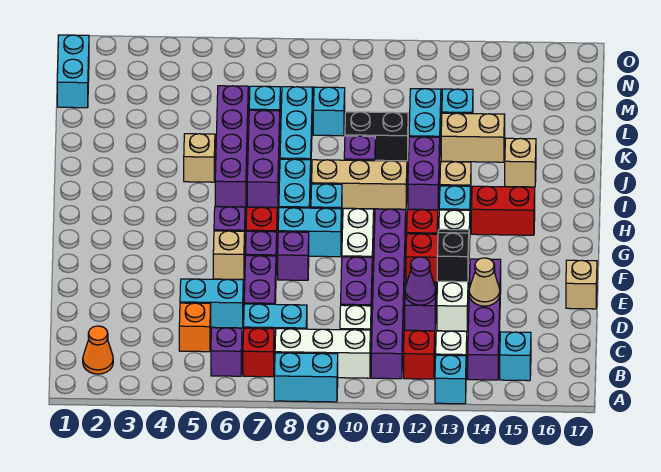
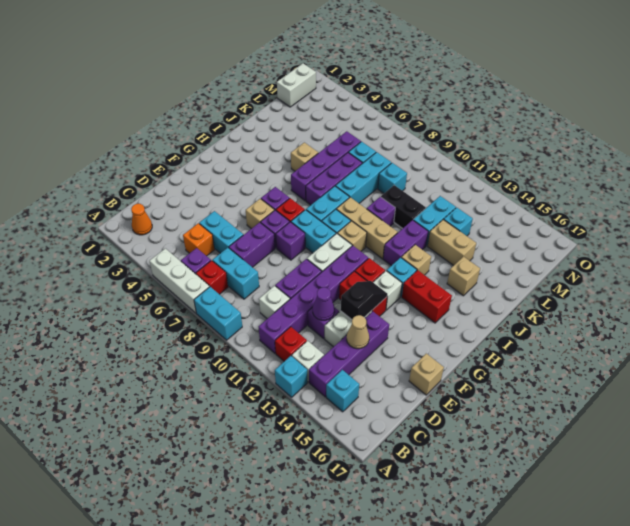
white brick B8:B10 level 1 -> white brick A5:A7 level 1
none -> tan brick H10 level 1
cyan brick M1:N1 level 1 -> white brick M1:N1 level 1

